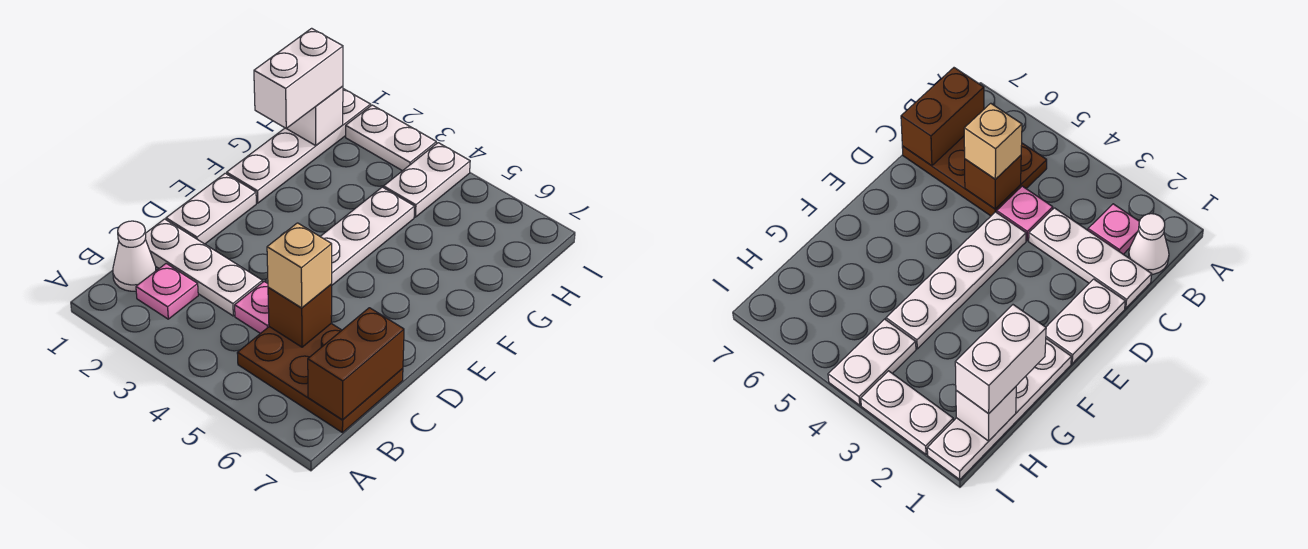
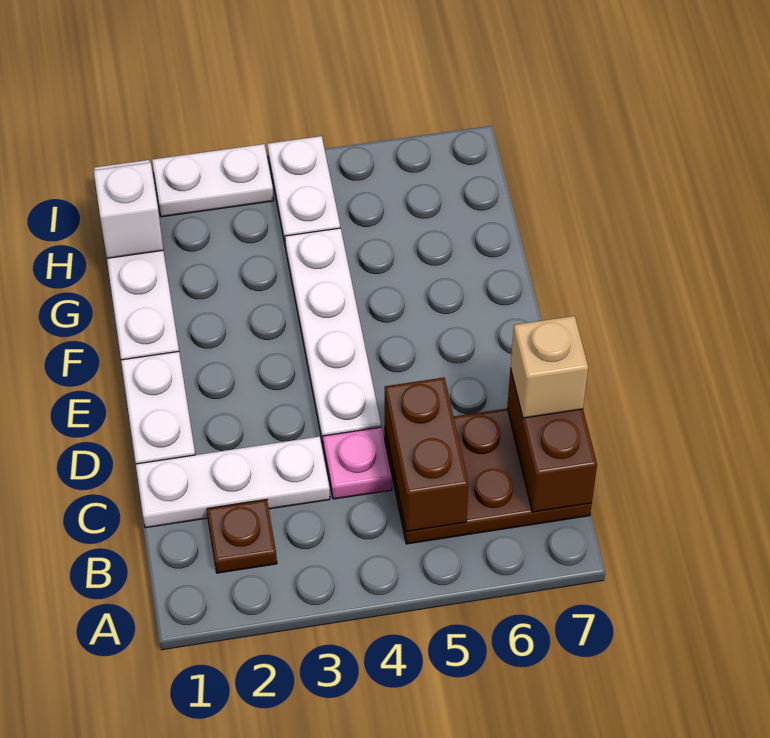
white cone B1 level 1 -> none
pink plate B2 level 1 -> brown plate B2 level 1
brown brick C5 level 2 -> brown brick B5:C5 level 2
tan brick C5 level 3 -> tan brick C7 level 3
white brick G1:H1 level 3 -> none

